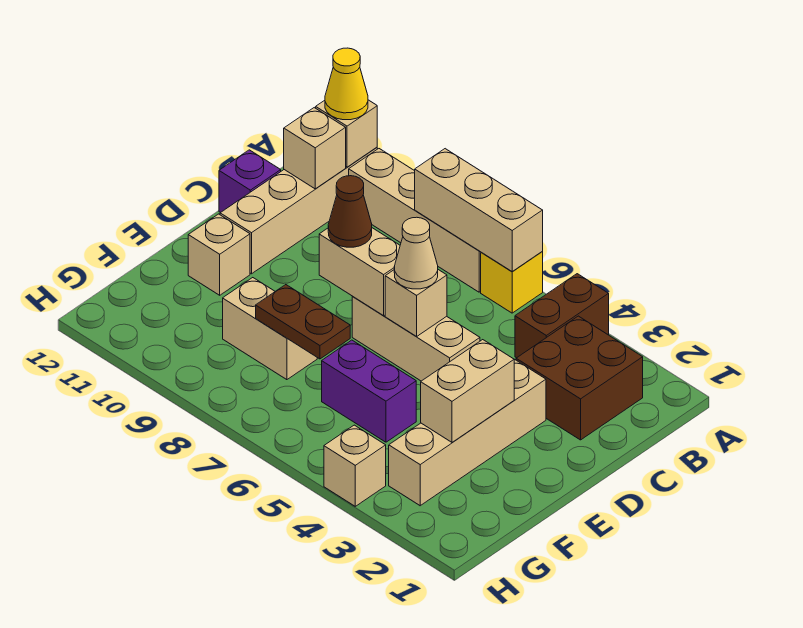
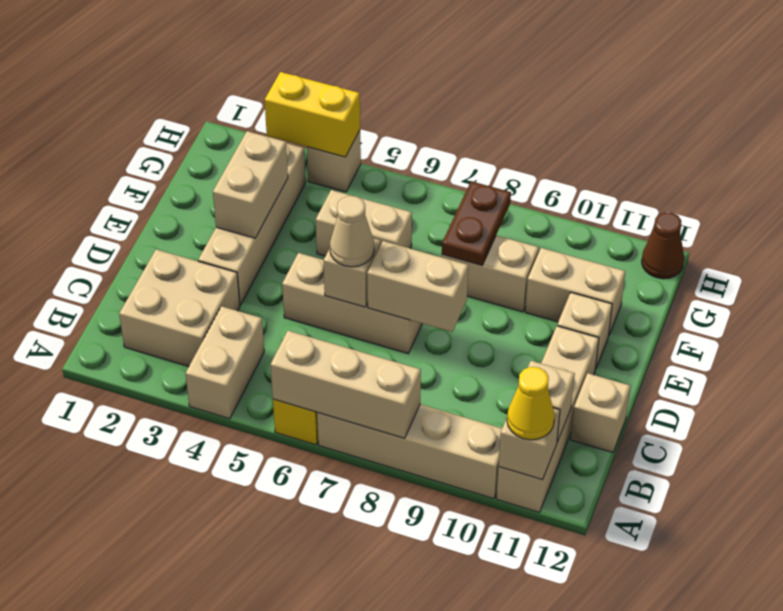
brown brick A4:B4 level 1 -> tan brick A4:B4 level 1
brown brick B2:C3 level 1 -> tan brick B2:C3 level 1
purple brick C12 level 1 -> tan brick C12 level 1
brown cone D8 level 3 -> brown cone H12 level 1
purple brick F5:F6 level 1 -> tan brick F5:F6 level 1
brown plate F7:F8 level 2 -> brown plate F8:G8 level 2
none -> tan brick F10:F11 level 1
none -> yellow brick H3:H4 level 2

